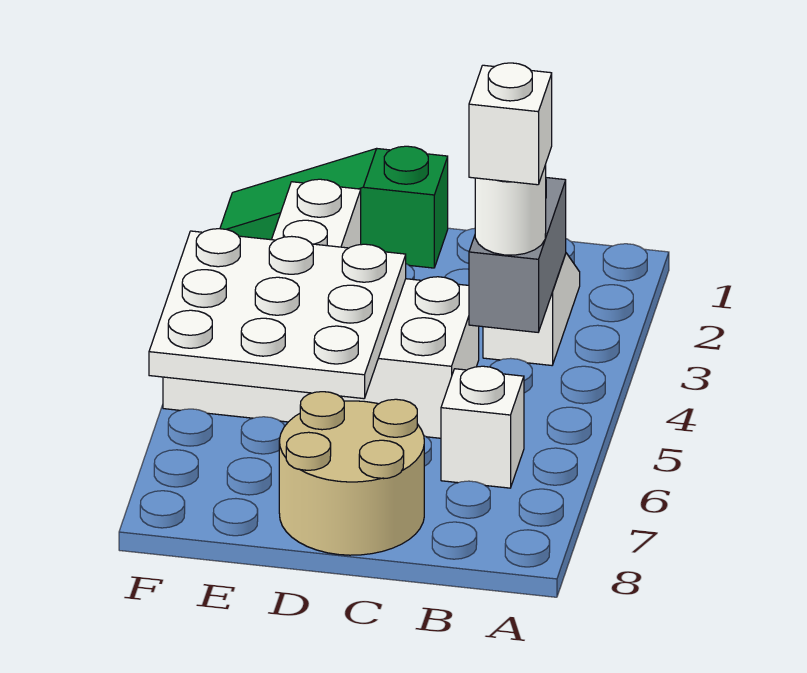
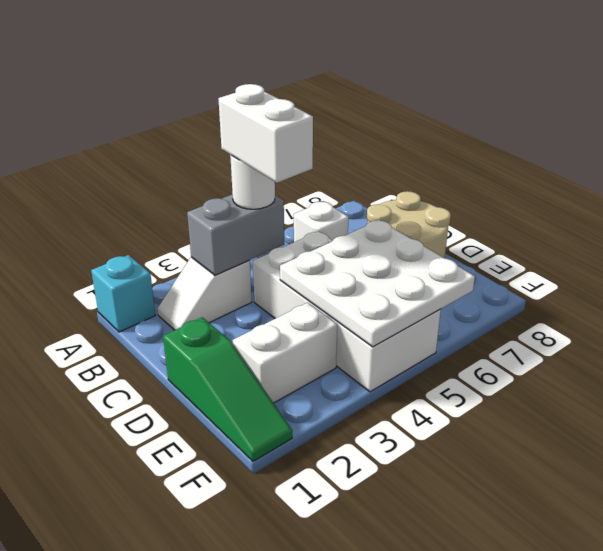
none -> cyan brick A1 level 1
white brick B4 level 4 -> white brick B4:C4 level 4

